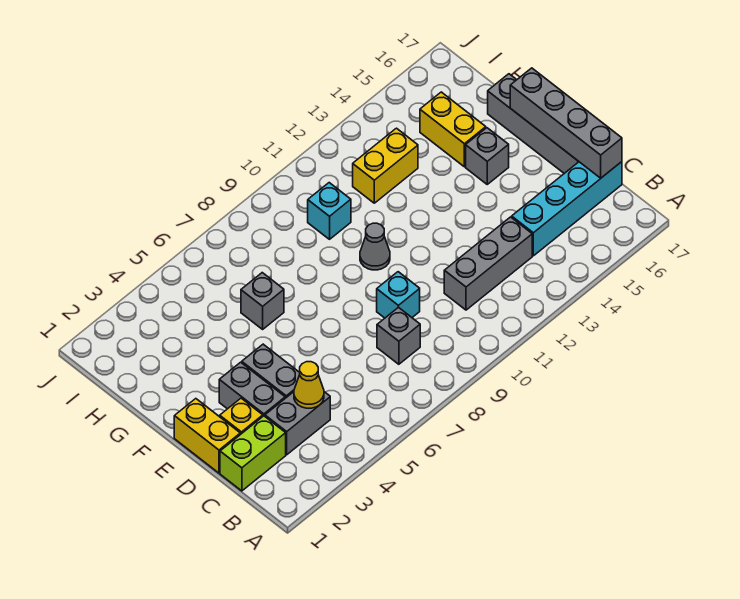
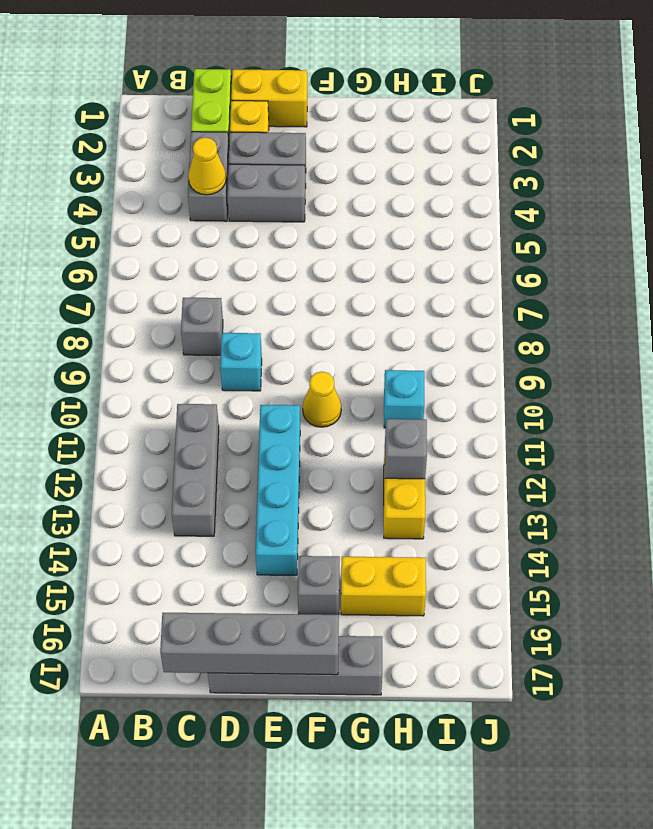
cyan brick C14:C17 level 1 -> cyan brick E11:E14 level 1
grey cone F10 level 1 -> yellow cone F10 level 1
grey brick G6 level 1 -> grey brick H12 level 2

